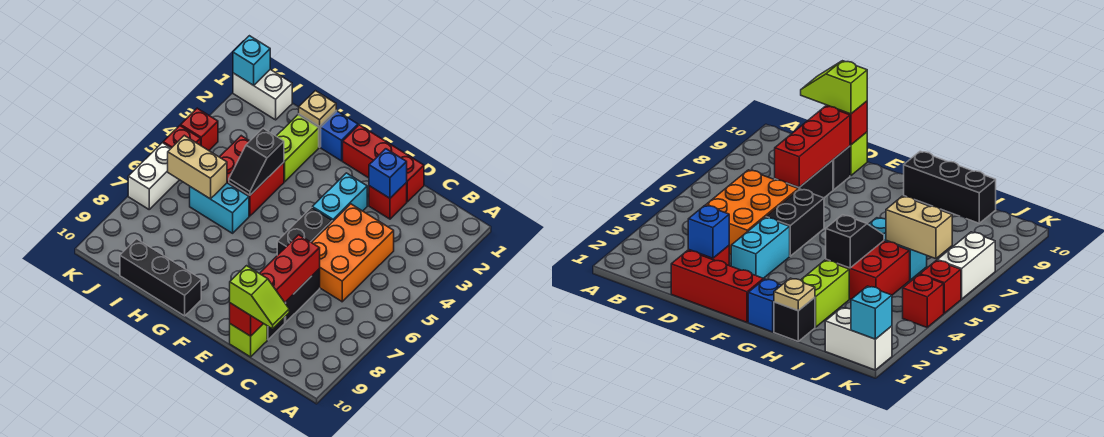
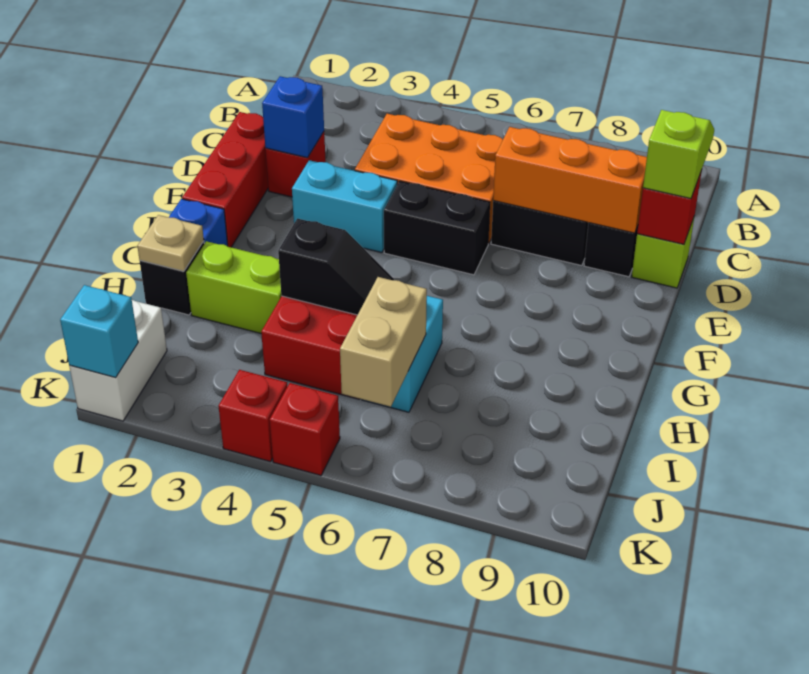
red brick D7:D9 level 2 -> orange brick D7:D9 level 2
black brick G10:I10 level 1 -> none
white brick K6:K7 level 1 -> none

